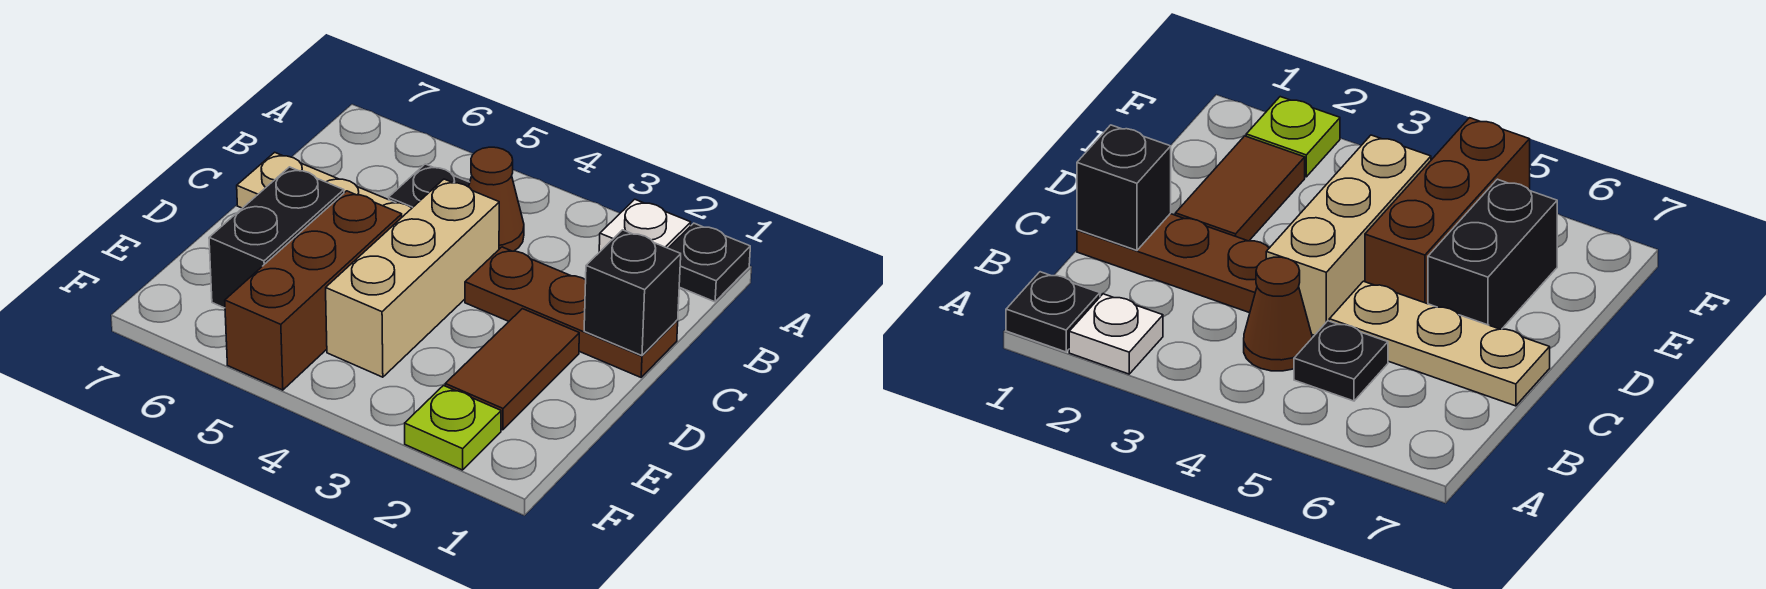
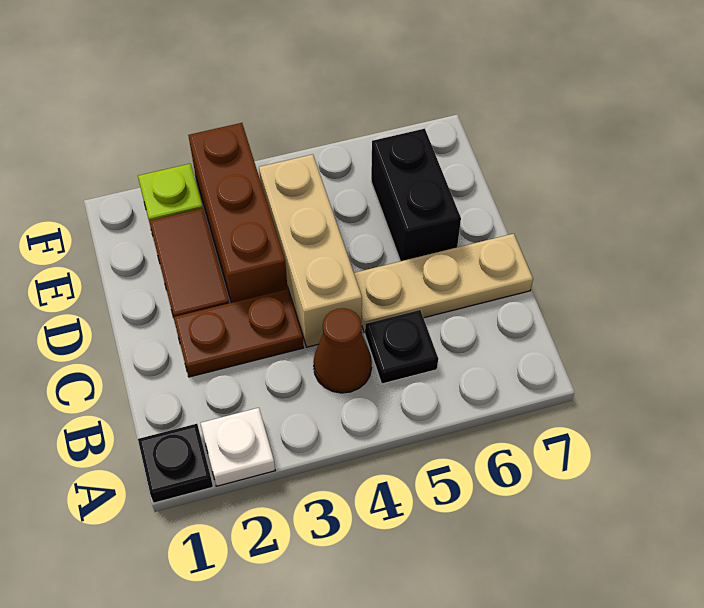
brown plate C1:C3 level 1 -> brown plate C2:C3 level 1
black brick C1 level 2 -> none
brown brick D5:F5 level 1 -> brown brick D3:F3 level 1

